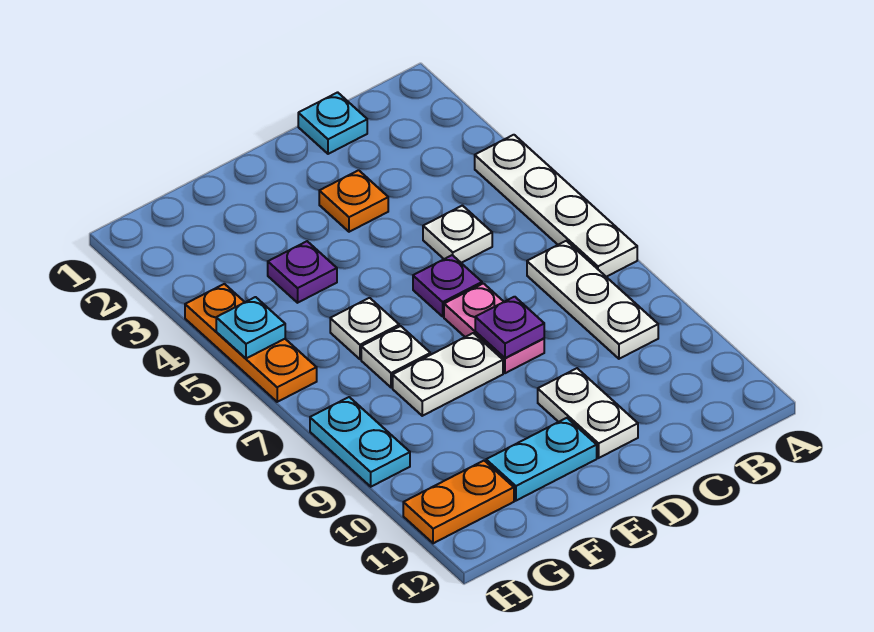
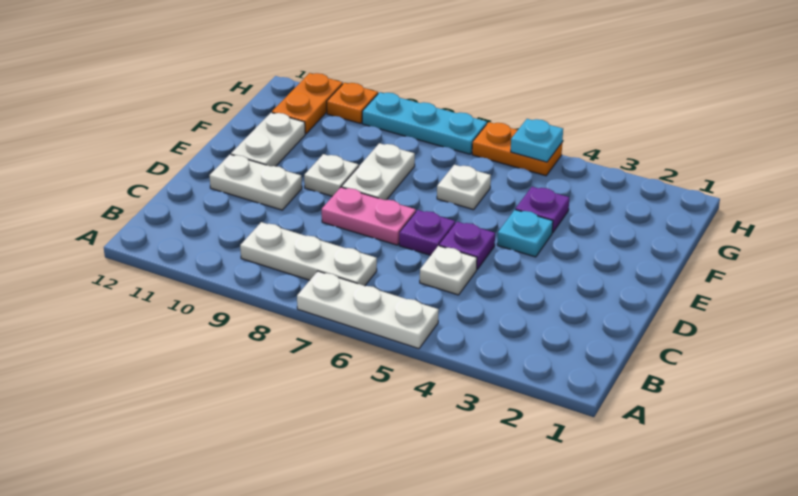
white plate A4:A7 level 1 -> white plate A5:A7 level 1
cyan plate C1 level 1 -> cyan plate E4 level 1
orange plate D3 level 1 -> orange plate H10 level 1
purple plate D8 level 2 -> purple plate D5 level 1
cyan plate E11:F11 level 1 -> white plate E11:F11 level 1
white plate F7 level 1 -> white plate E9 level 1
orange plate H4:H6 level 1 -> orange plate H5:H6 level 1
cyan plate H8:H9 level 1 -> cyan plate H7:H9 level 1

